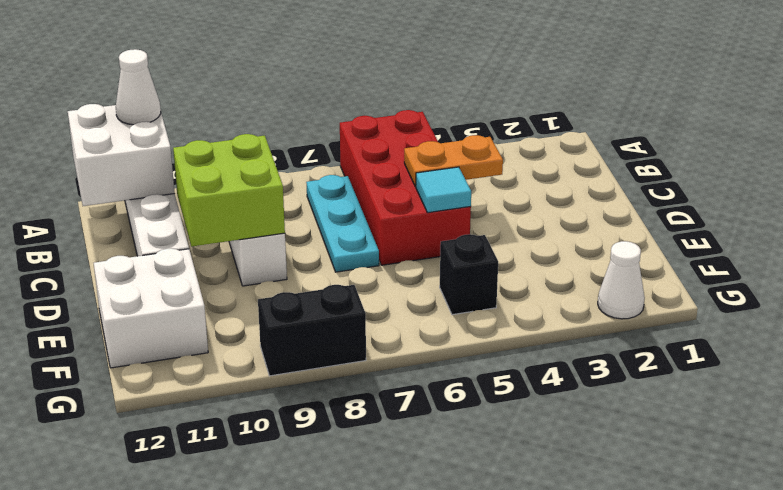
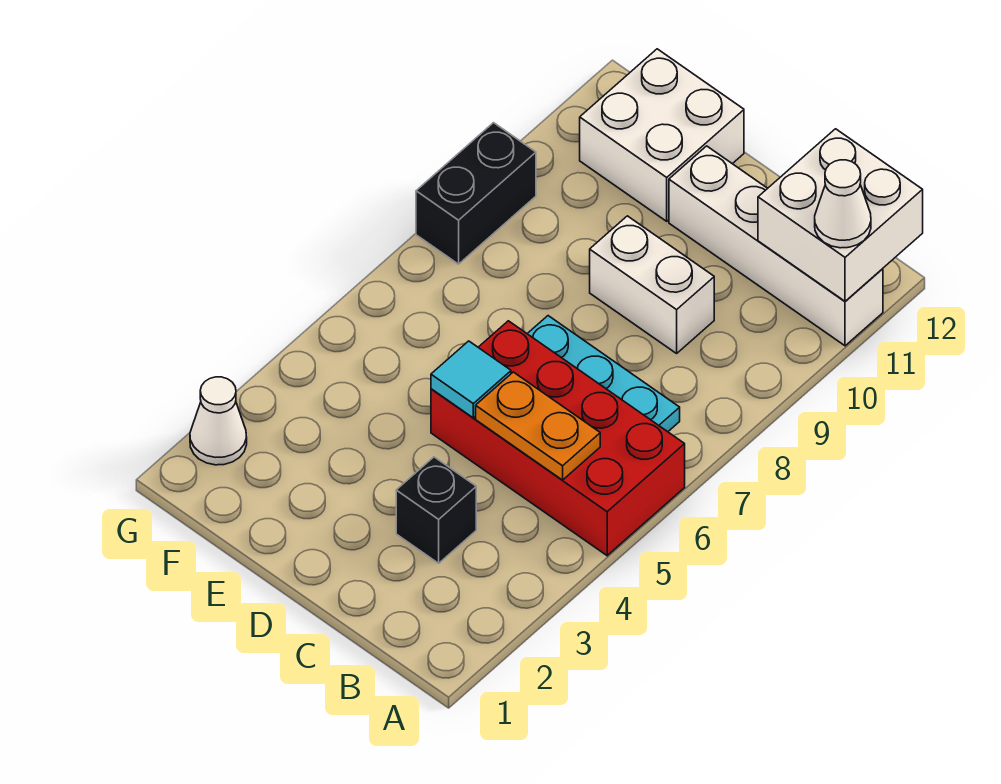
orange plate C4:C5 level 2 -> orange plate B5:C5 level 2
lime brick C9:D10 level 2 -> none
black brick F5 level 1 -> black brick C3 level 1

